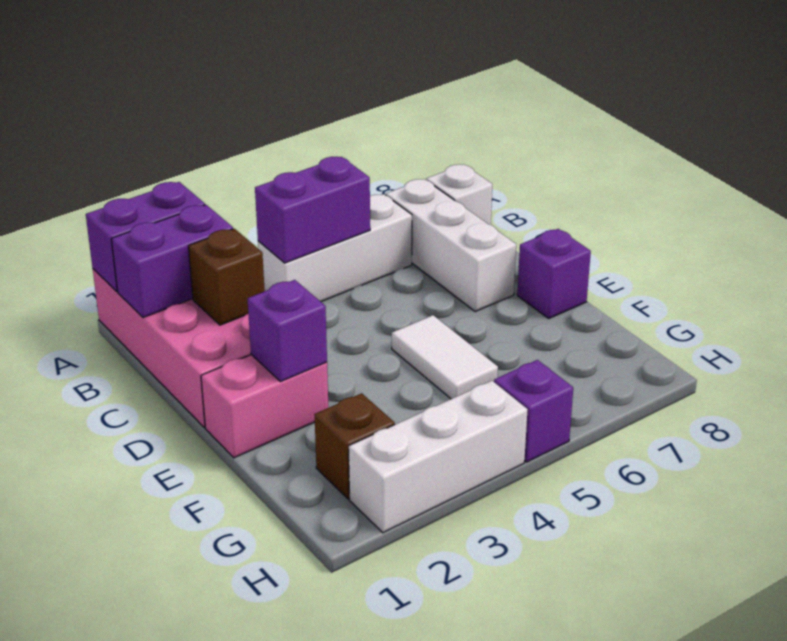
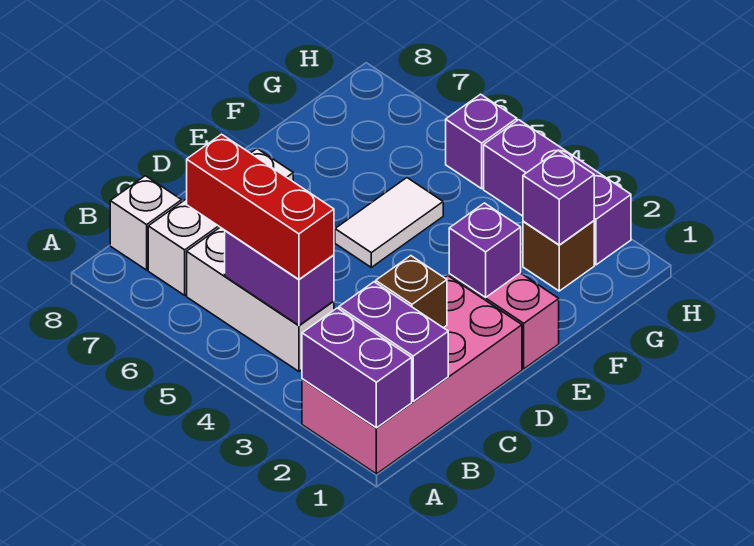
none -> red brick B4:B6 level 3
purple brick E8 level 1 -> purple brick G2 level 2
white brick H2:H4 level 1 -> purple brick H2:H4 level 1

